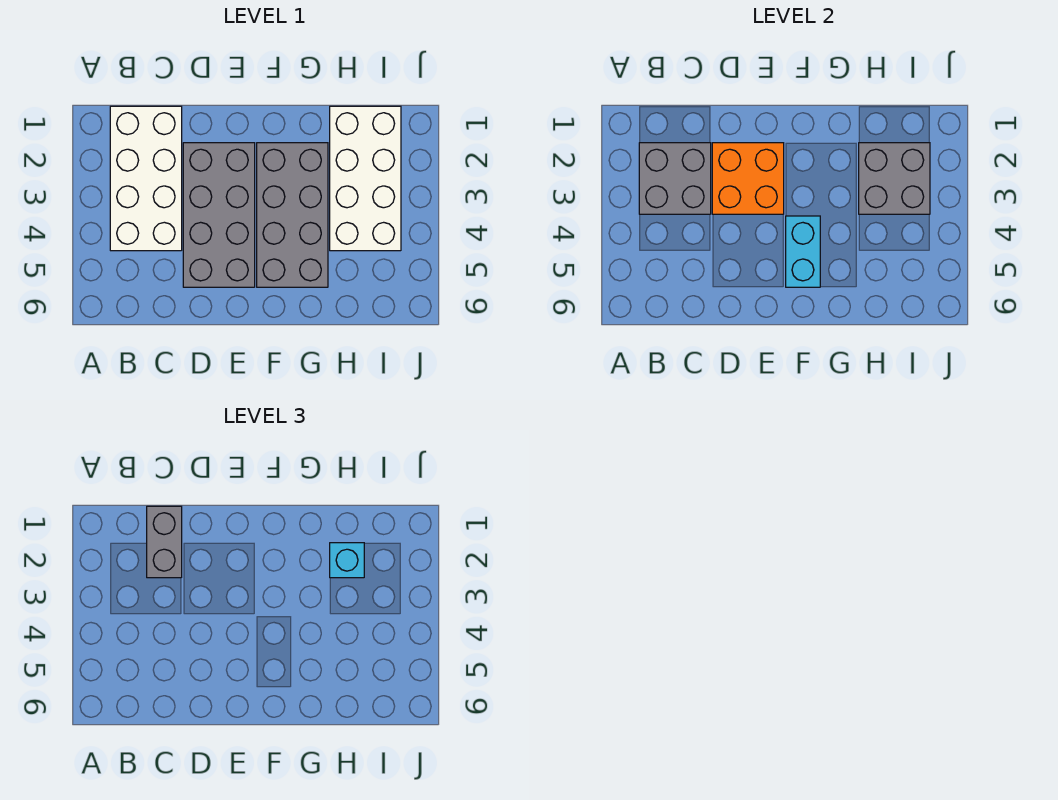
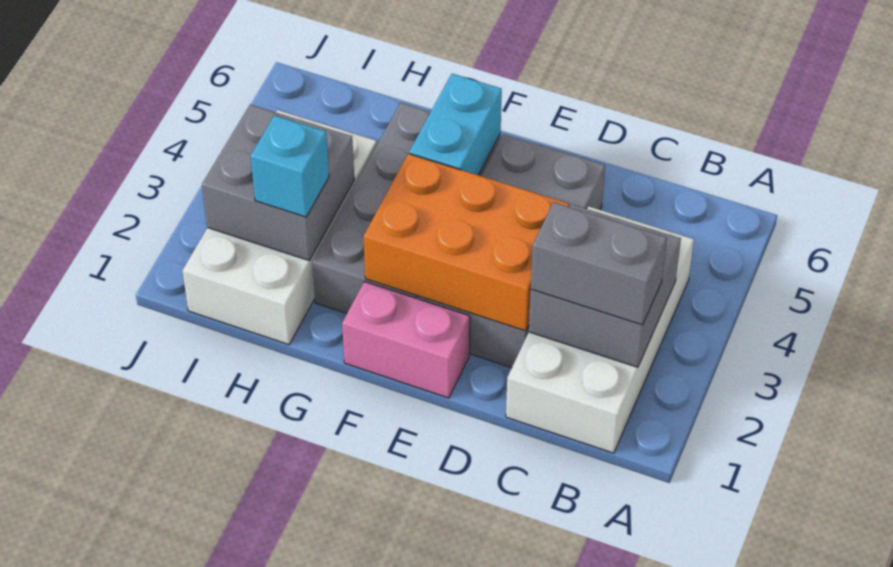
grey brick C1:C2 level 3 -> grey brick B2:C2 level 3
orange brick D2:E3 level 2 -> orange brick D2:F3 level 2
none -> pink brick E1:F1 level 1

